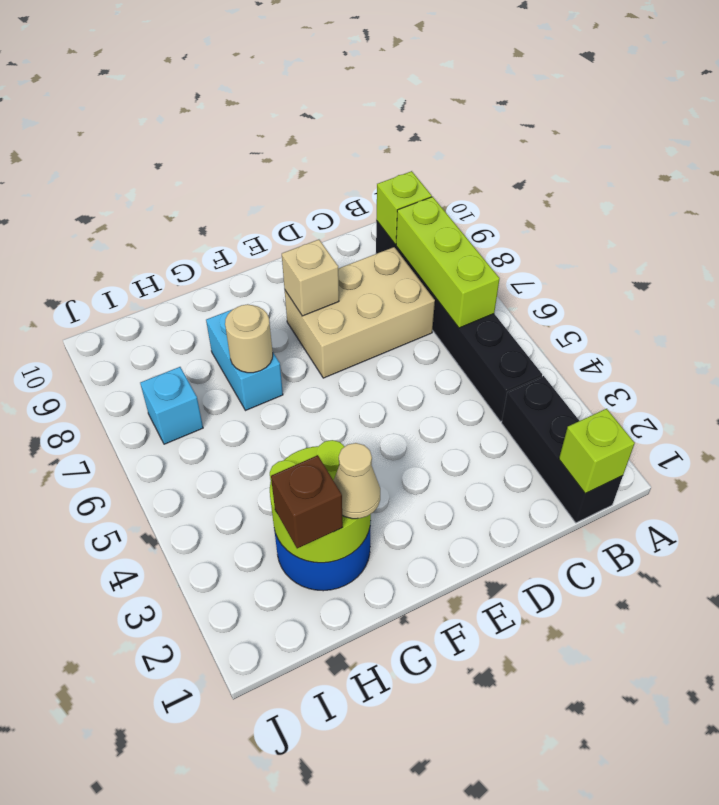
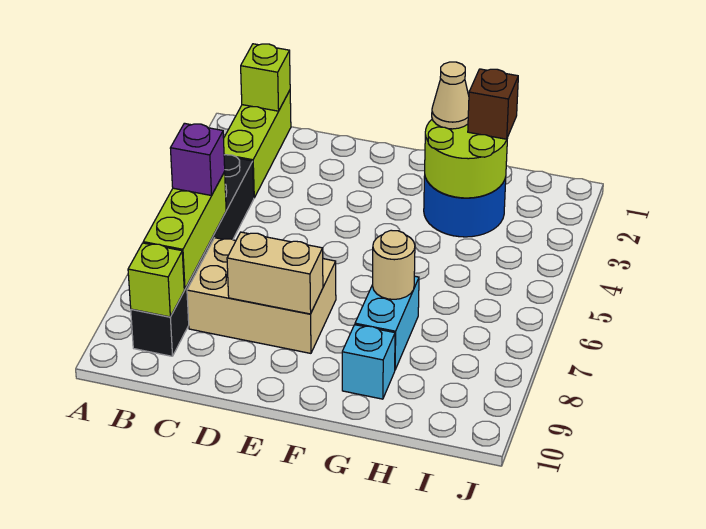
black brick B1:B3 level 1 -> lime brick B1:B3 level 1
none -> purple brick B6 level 3
tan brick E8 level 2 -> tan brick D8:E8 level 2
cyan brick I7 level 1 -> cyan brick G9 level 1

